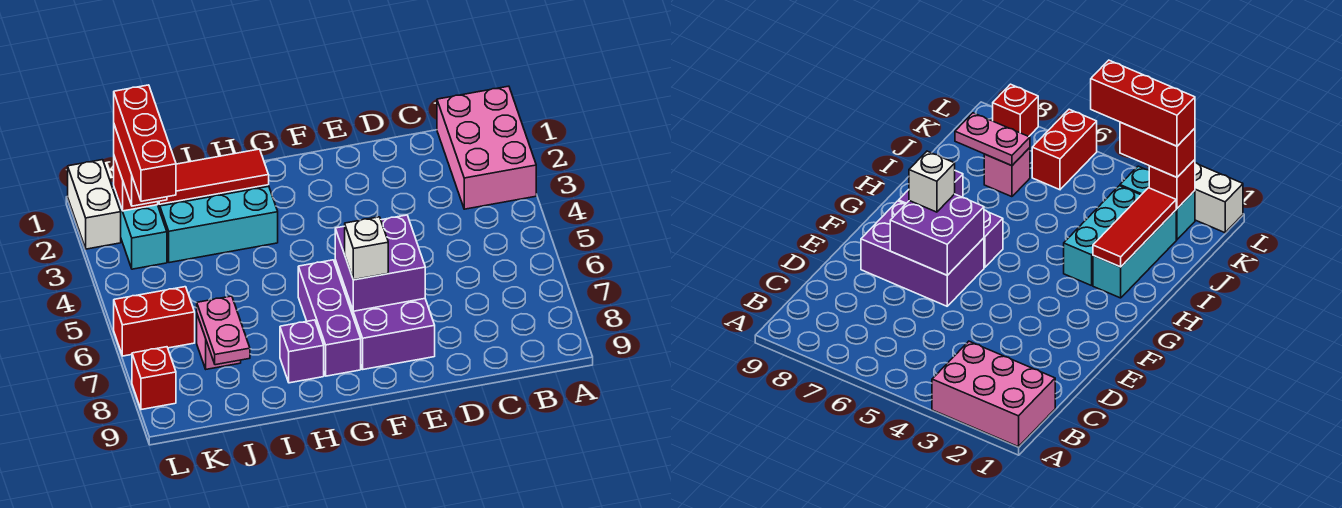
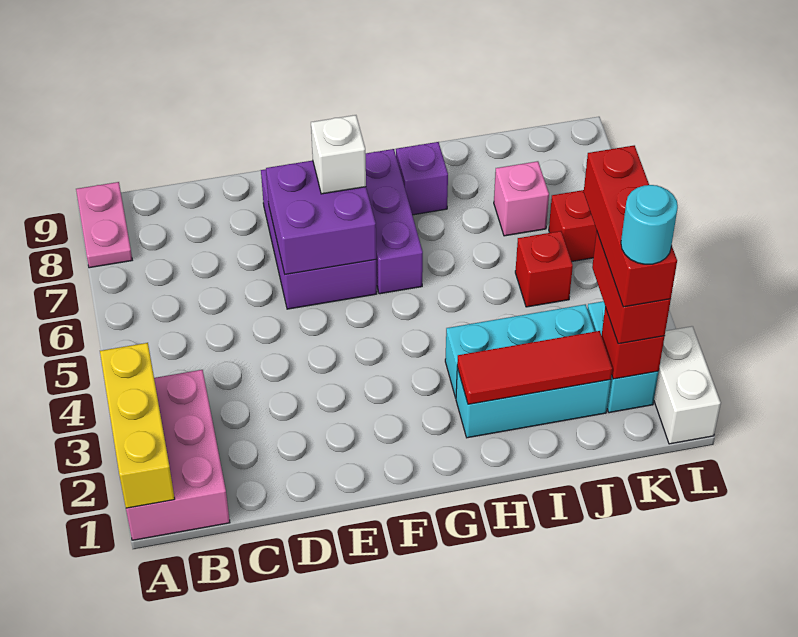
none -> yellow brick A1:A3 level 2
pink plate J7:J8 level 2 -> pink plate A8:A9 level 1
none -> cyan round brick K2 level 5
red brick L8 level 1 -> red brick J5 level 1

